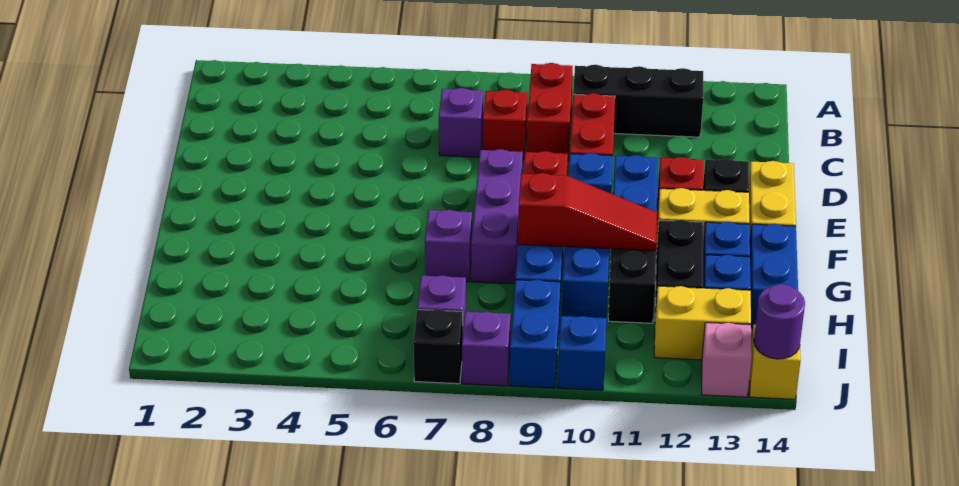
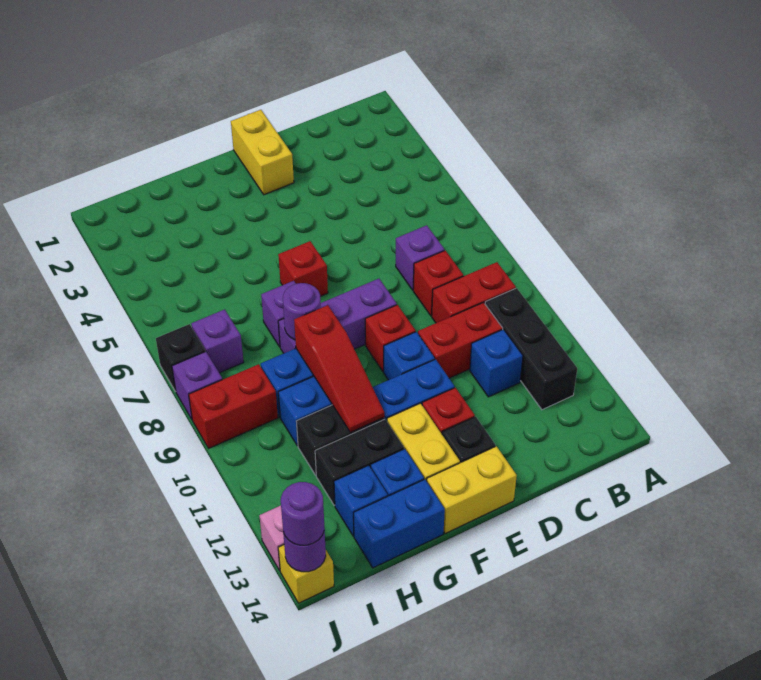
none -> red brick F6 level 1
none -> purple round brick G8 level 2
blue brick I9:J9 level 1 -> red brick I9:J9 level 1
yellow brick I12:I13 level 1 -> yellow brick E1:E2 level 1
blue brick J10 level 1 -> blue brick C11 level 1
none -> purple round brick J14 level 3

